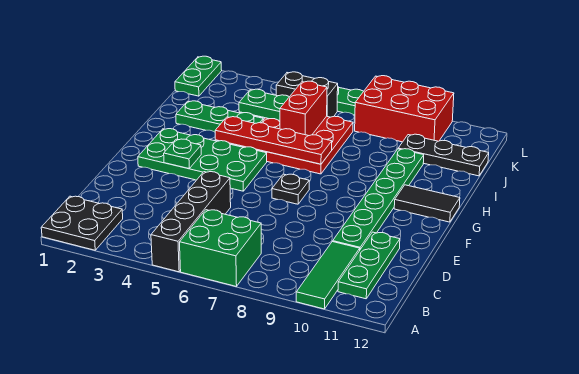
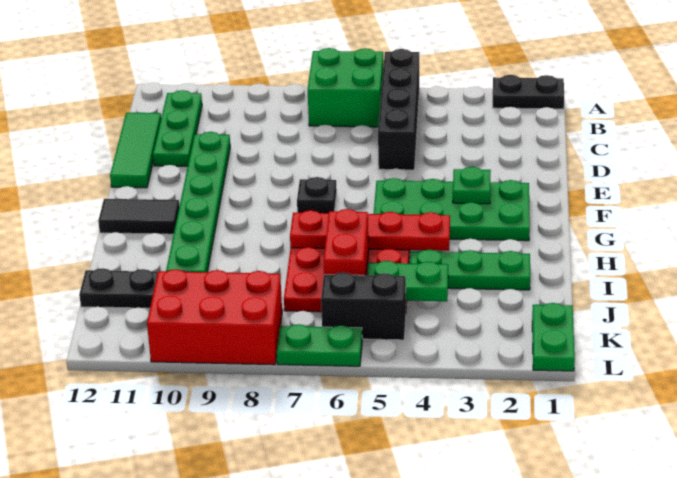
black plate A1:B2 level 1 -> black plate A1:A2 level 1
green tile A10:C10 level 1 -> green tile C12:E12 level 1

